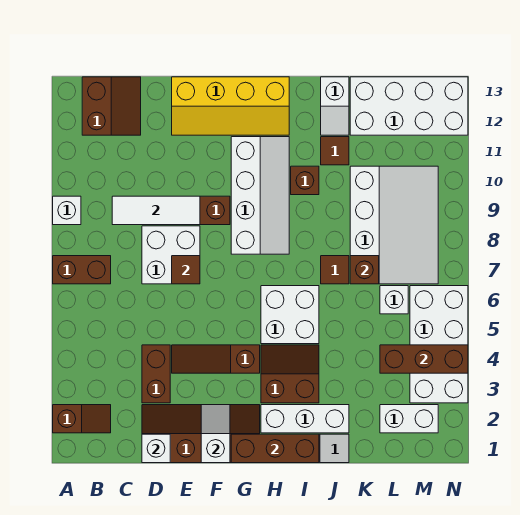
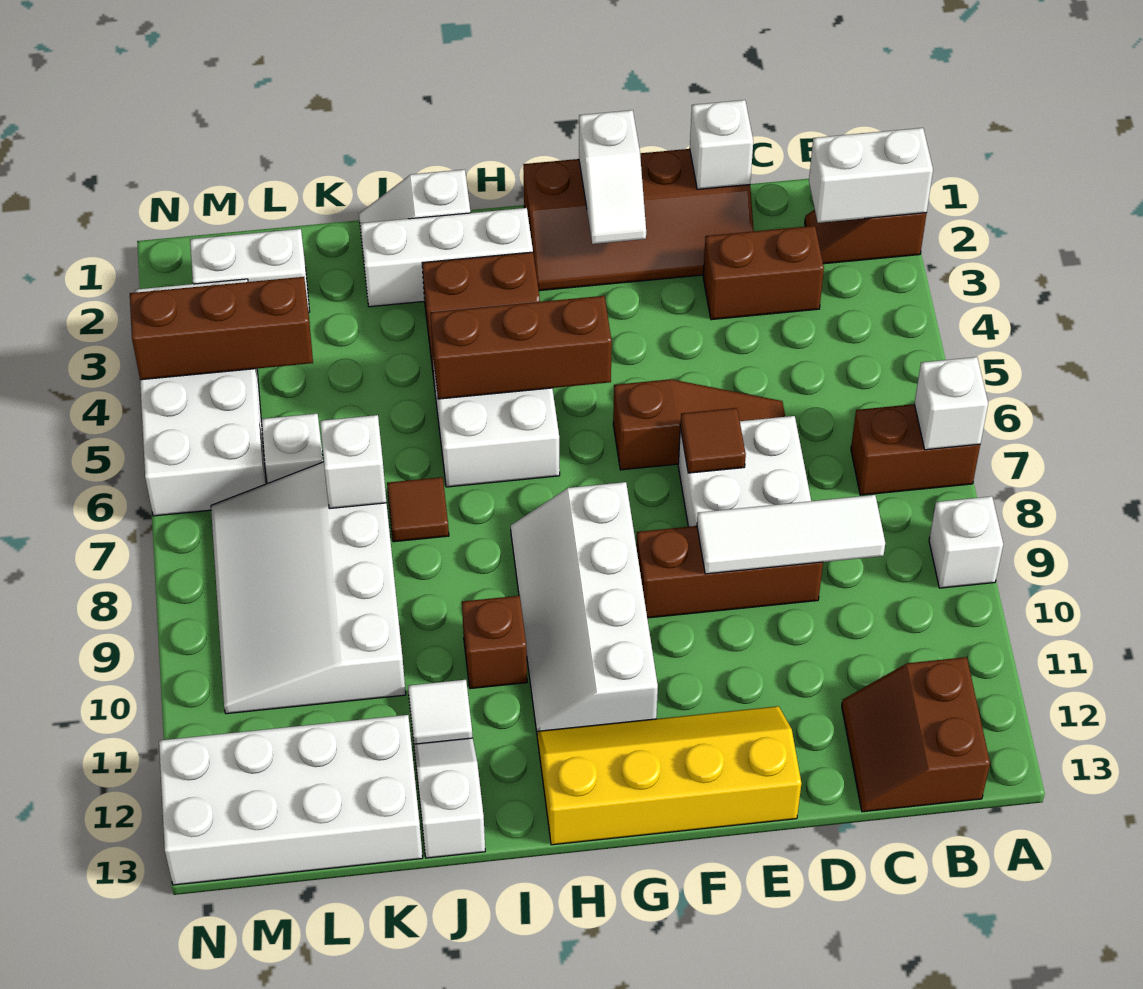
none -> white brick A2:B2 level 2
none -> white brick A7 level 2
brown brick D3:D4 level 1 -> brown brick C3:D3 level 1
brown slope E4:G4 level 1 top G -> brown slope D6:F6 level 1 top F
brown brick G1:I1 level 2 -> brown brick G5:I5 level 2
brown tile J11 level 1 -> white tile J11 level 1
brown brick K7 level 2 -> white brick K7 level 2

